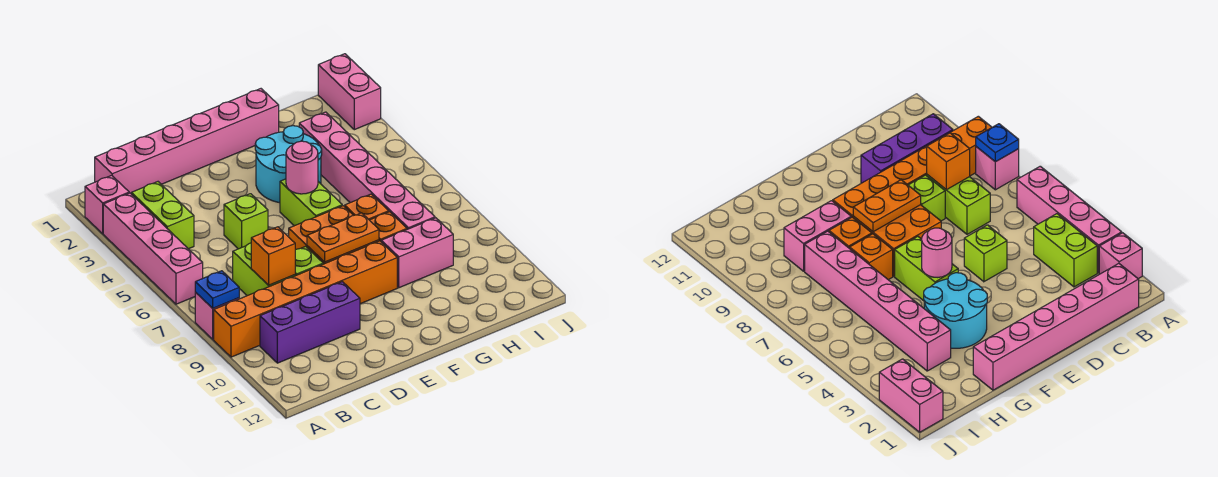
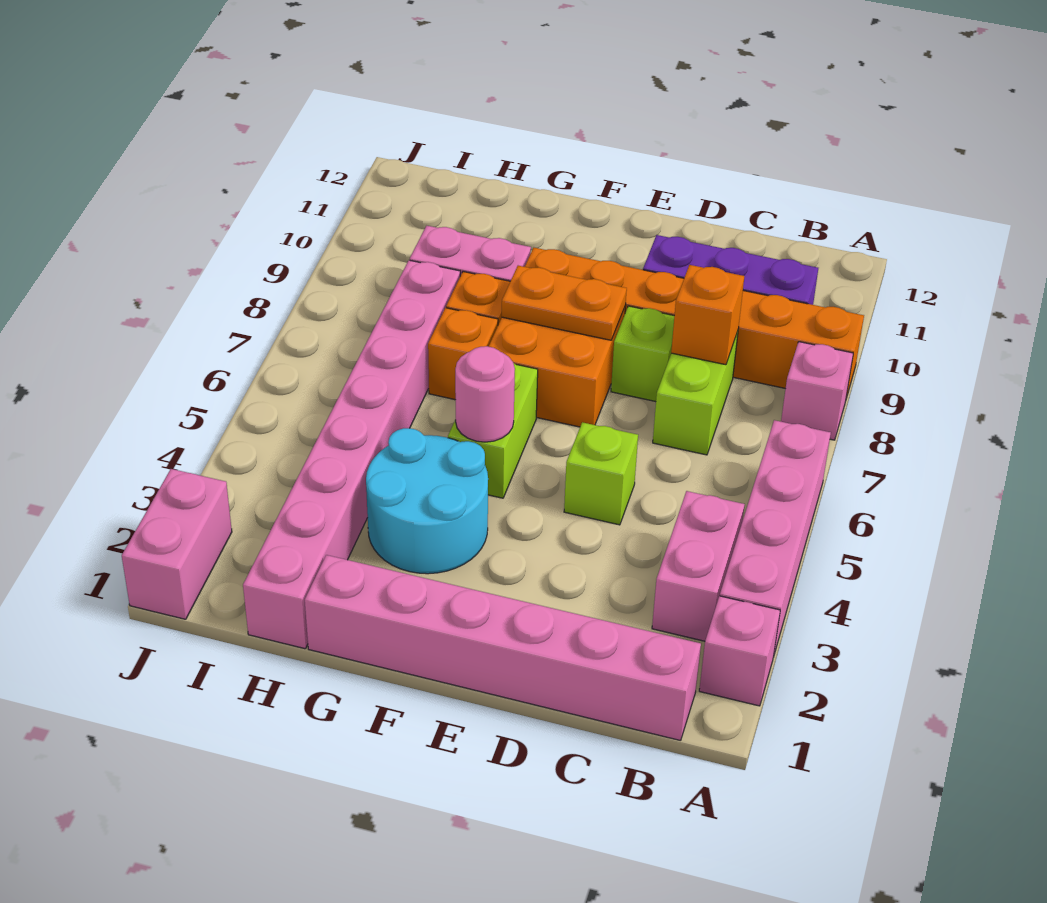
blue plate A8 level 2 -> none
lime brick B3:B4 level 1 -> pink brick B3:B4 level 1
pink brick H3:H8 level 1 -> pink brick H1:H8 level 1

